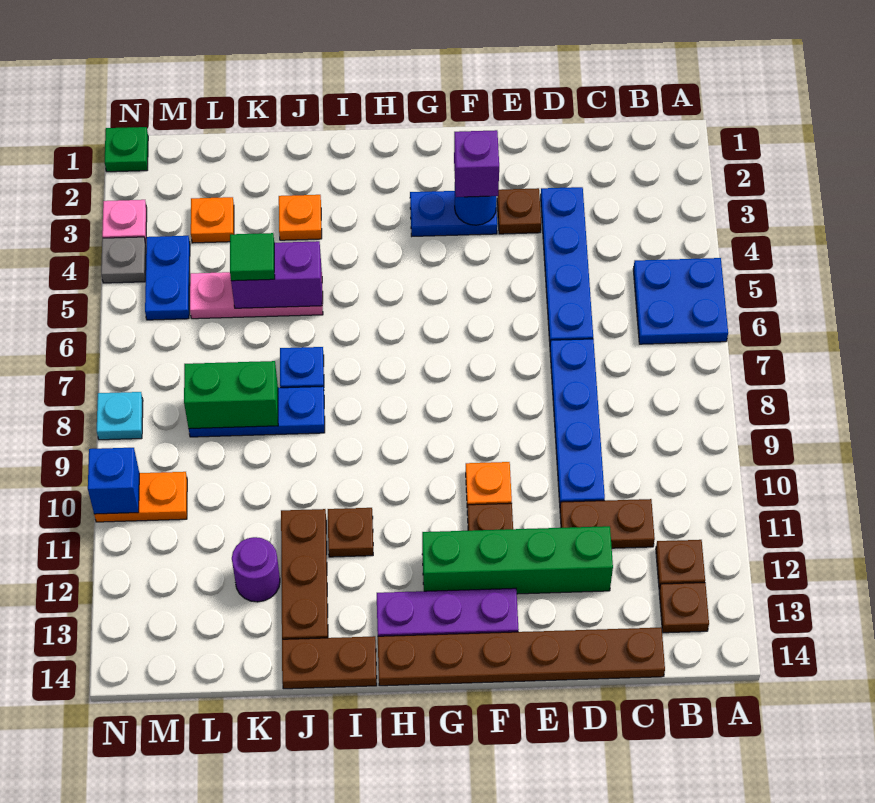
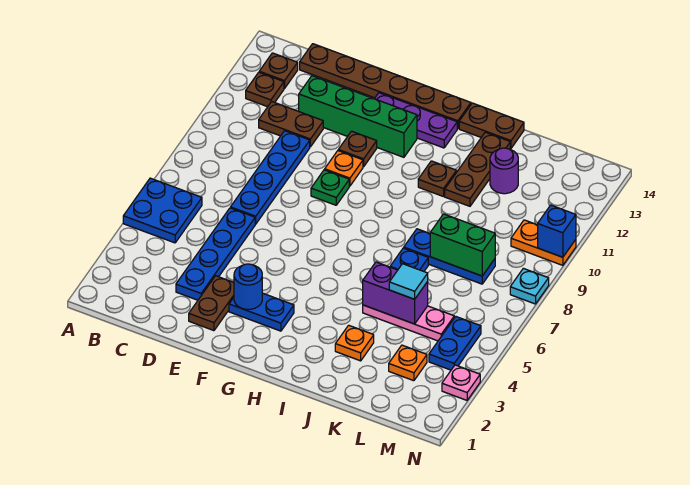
brown plate E3 level 1 -> brown plate E2:E3 level 1
purple brick F3 level 3 -> none
green tile K5 level 3 -> cyan tile K5 level 3
green plate N1 level 1 -> green plate F9 level 1
grey plate N4 level 1 -> none

